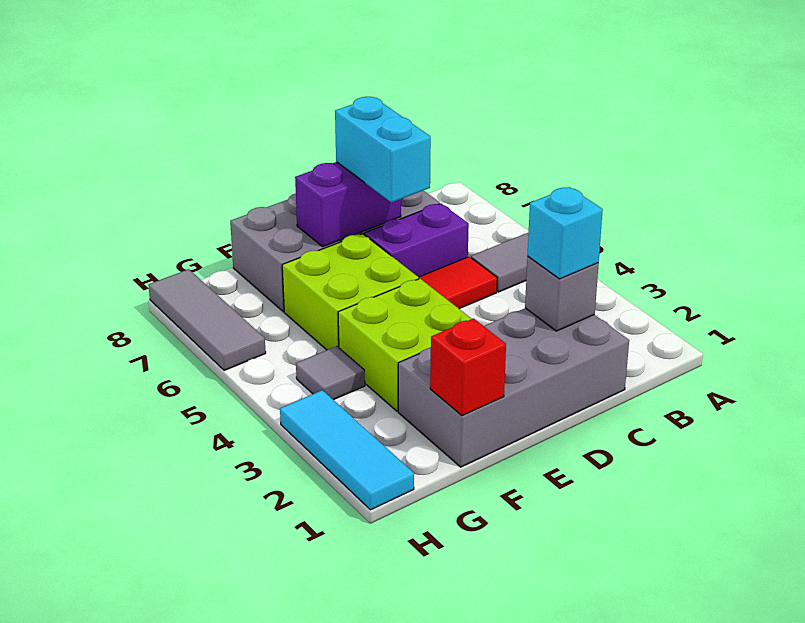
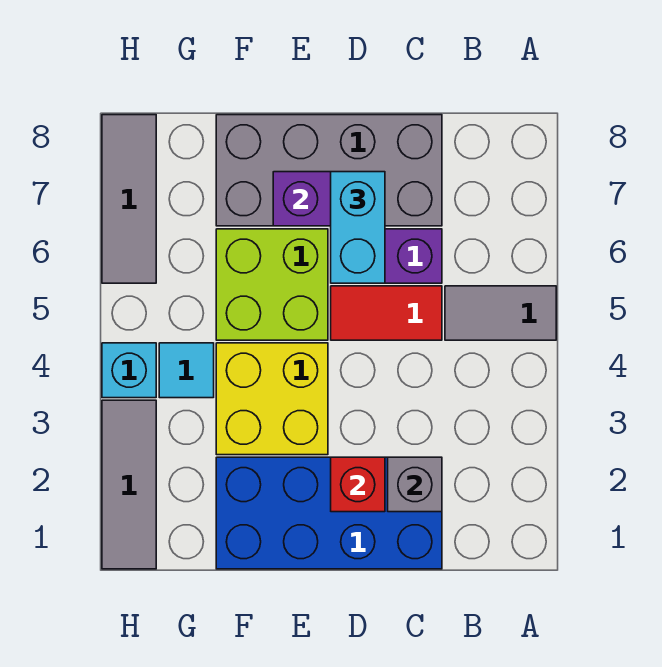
grey brick C1:F2 level 1 -> blue brick C1:F2 level 1
cyan brick C2 level 3 -> cyan brick H4 level 1
lime brick E3:F4 level 1 -> yellow brick E3:F4 level 1
red brick F1 level 2 -> red brick D2 level 2
grey tile G4 level 1 -> cyan tile G4 level 1
cyan tile H1:H3 level 1 -> grey tile H1:H3 level 1

